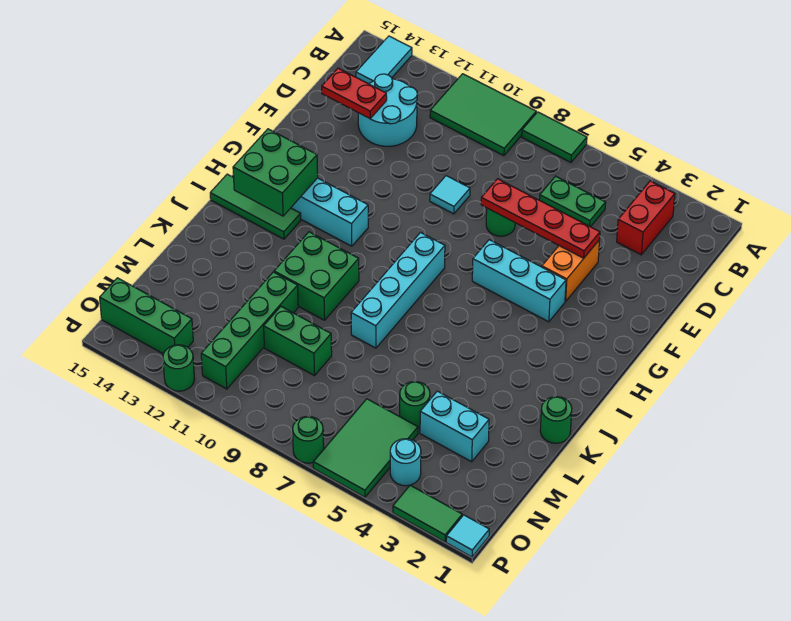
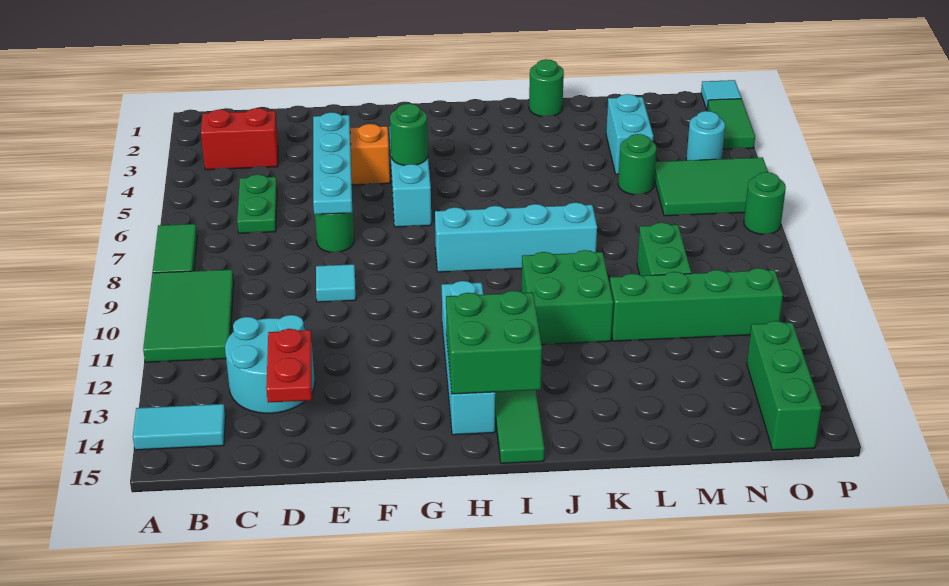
red plate E4:E7 level 2 -> cyan plate E4:E7 level 2
green round brick P12 level 1 -> green round brick G5 level 2

